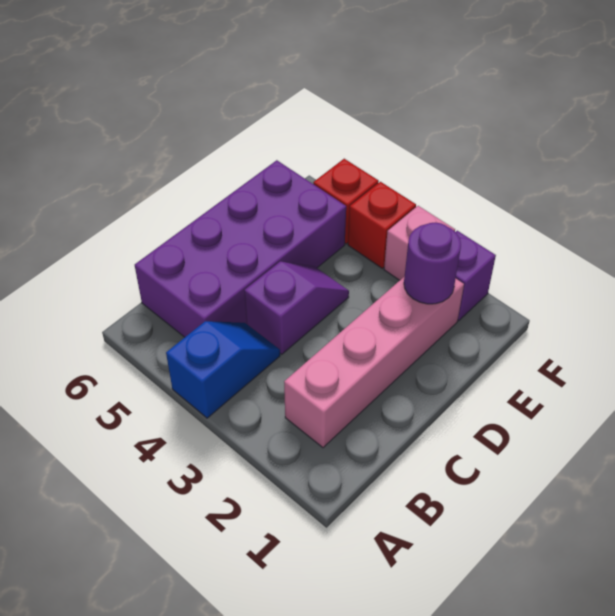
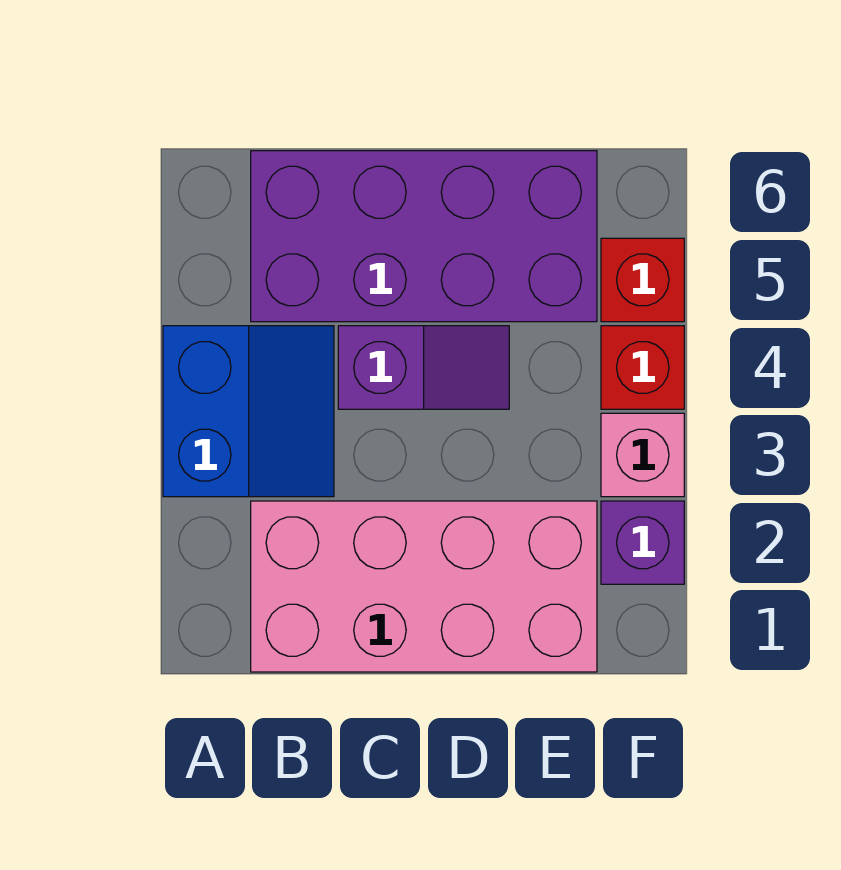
blue slope A4:B4 level 1 top A -> blue slope A3:B4 level 1 top A
pink brick B2:E2 level 1 -> pink brick B1:E2 level 1
purple round brick E2 level 2 -> none

